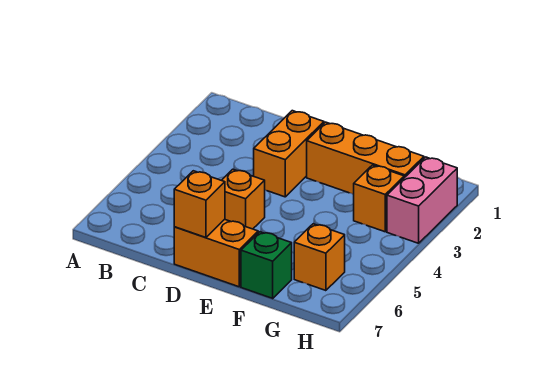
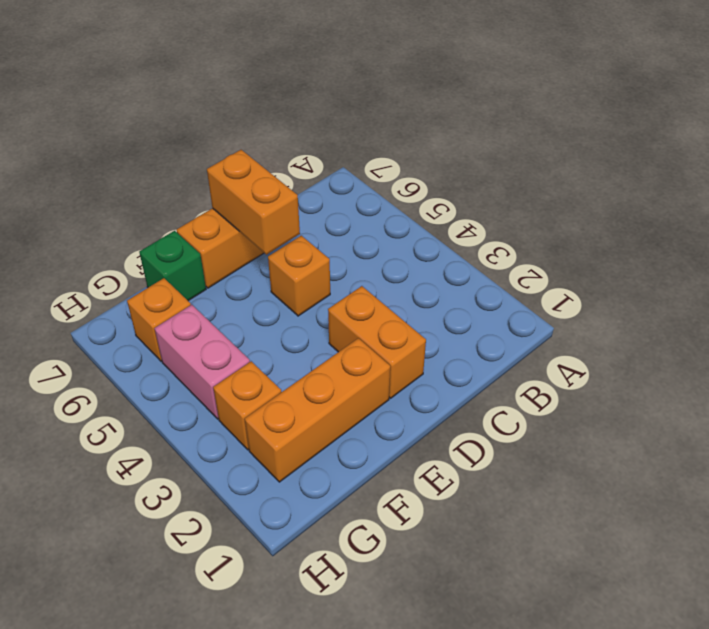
orange brick D7 level 2 -> orange brick D6:D7 level 2
pink brick H2:H3 level 1 -> pink brick G4:G5 level 1

